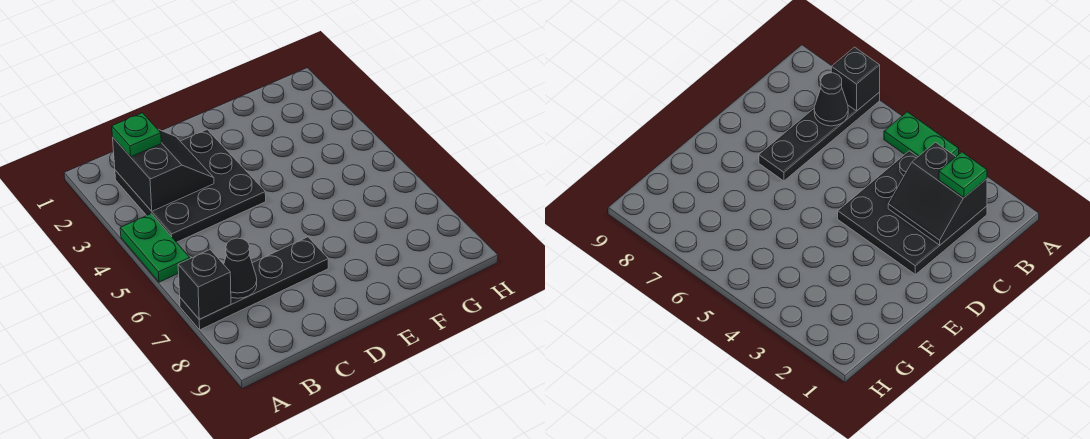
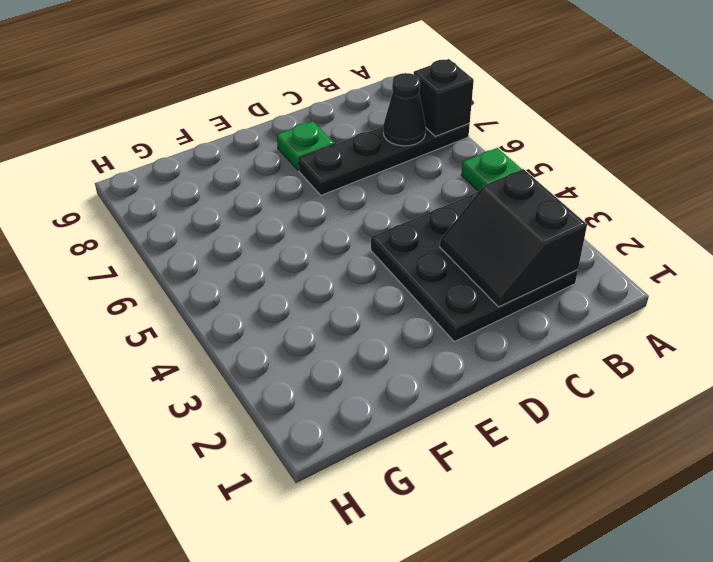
green plate B2 level 3 -> green plate D8 level 1

